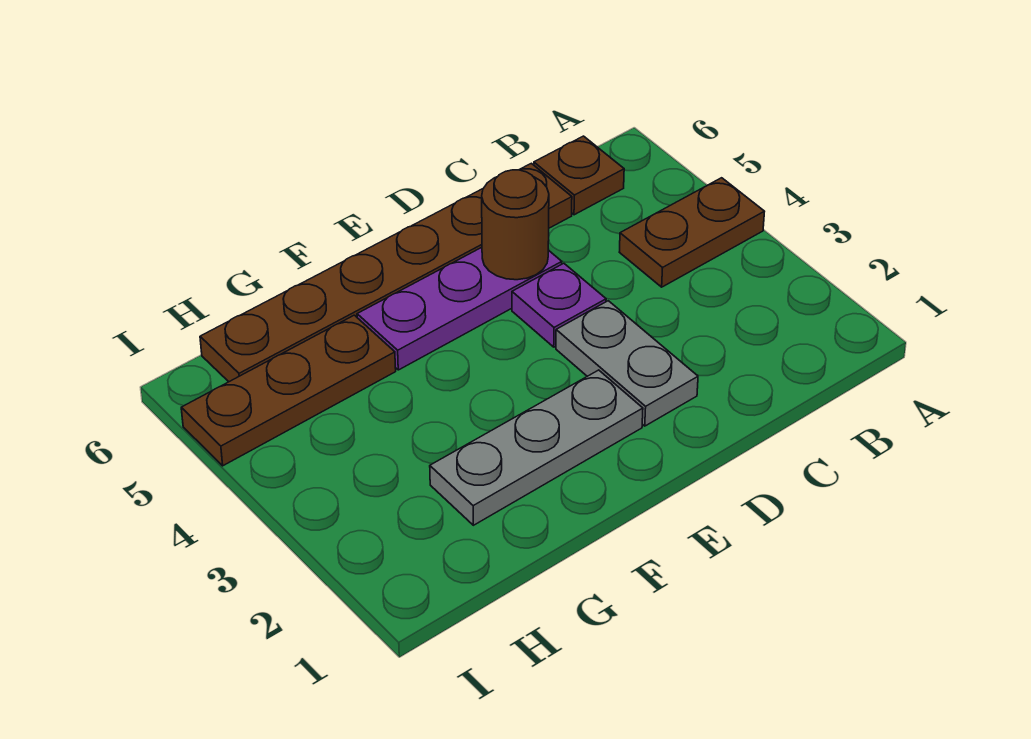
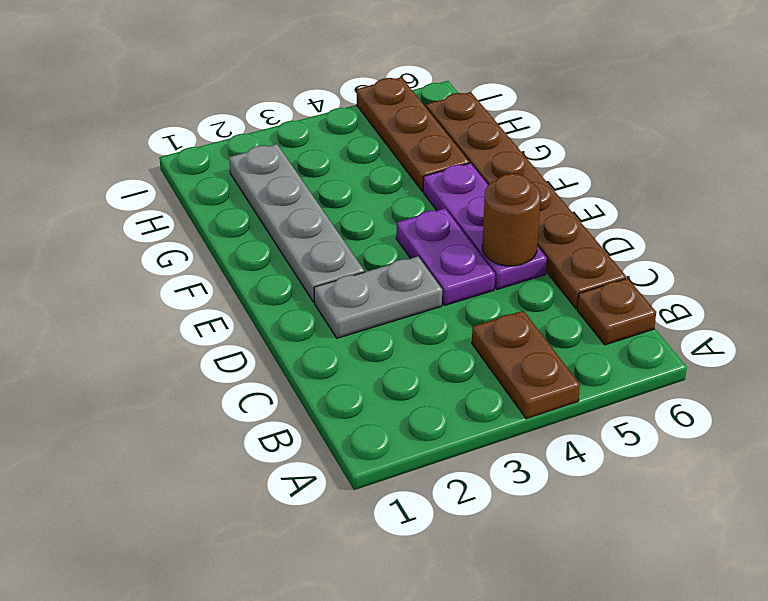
purple plate D4 level 1 -> purple plate D4:E4 level 1
grey plate E2:G2 level 1 -> grey plate E2:H2 level 1

